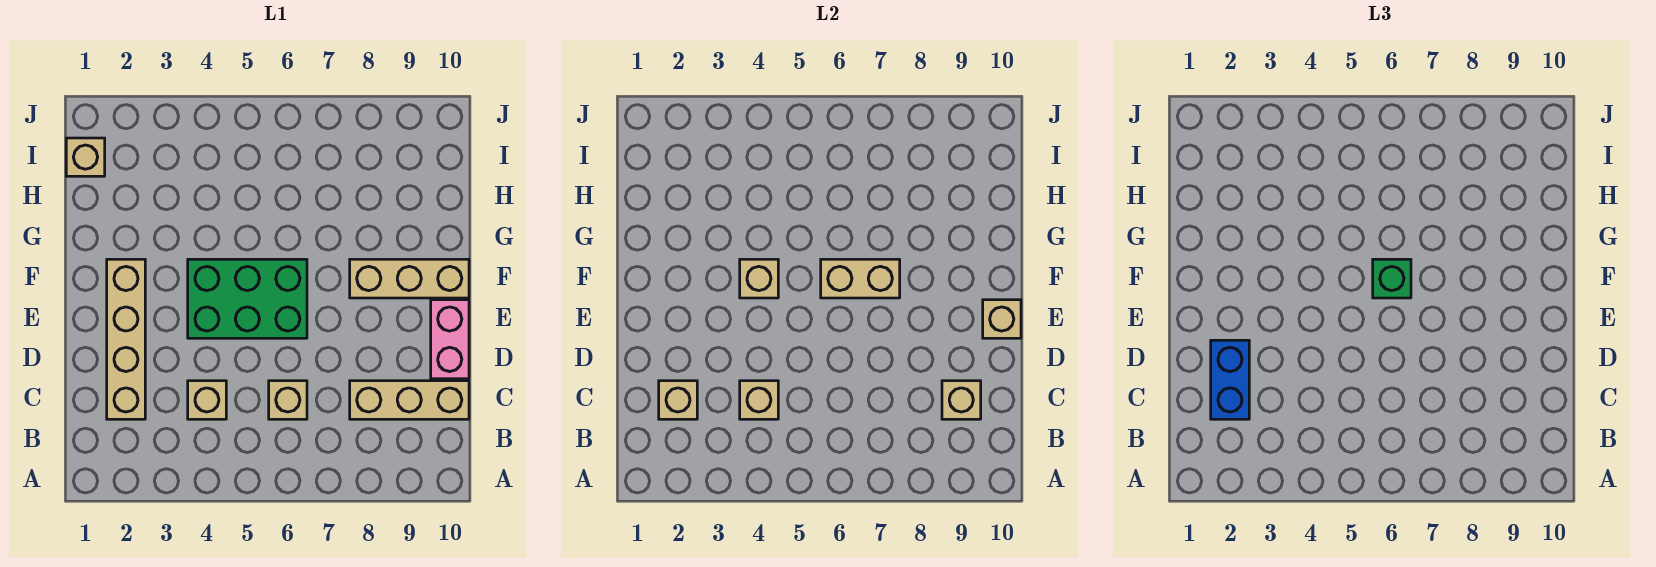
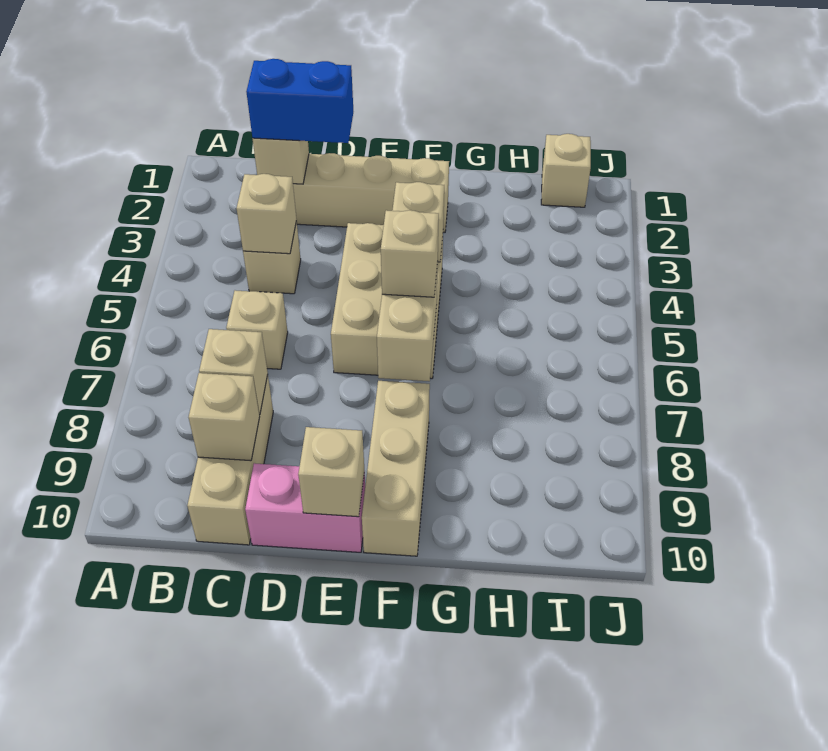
none -> tan brick C8 level 2
green brick E4:F6 level 1 -> tan brick E4:F6 level 1
green brick F6 level 3 -> tan brick F6 level 3

